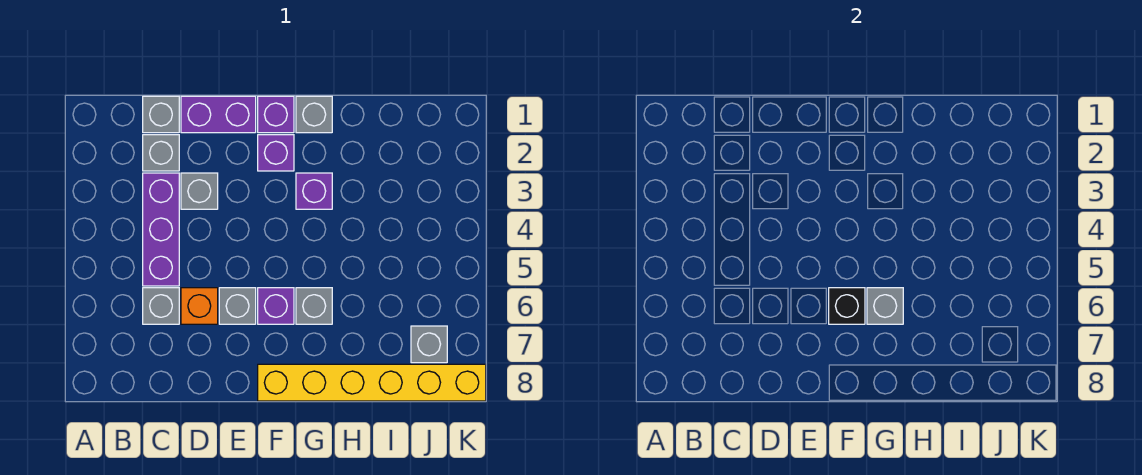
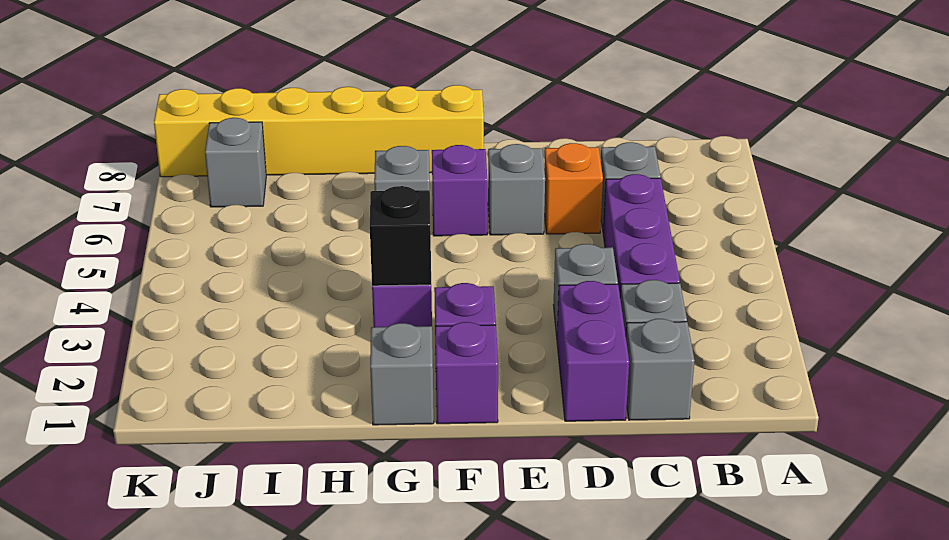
purple brick D1:E1 level 1 -> purple brick D1:D2 level 1
black brick F6 level 2 -> black brick G3 level 2
grey brick G6 level 2 -> none

